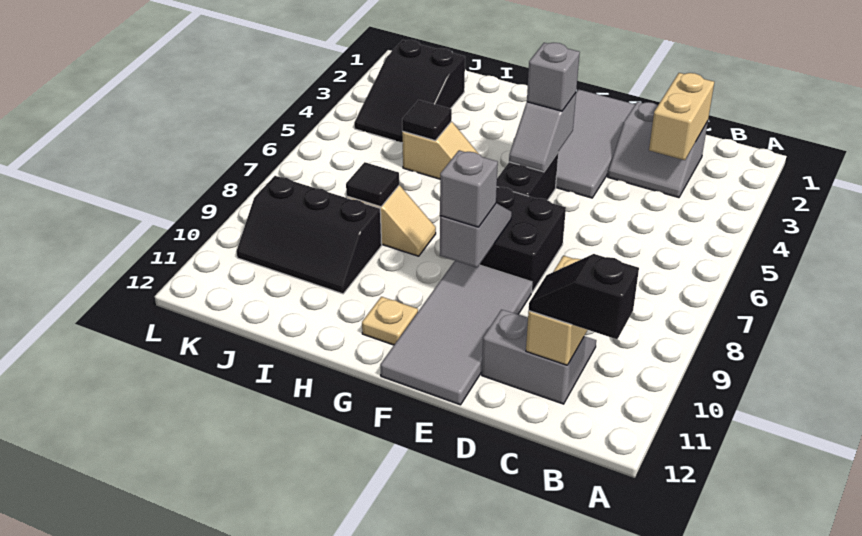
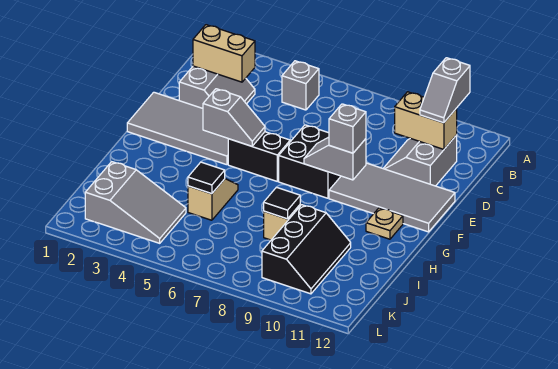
black slope B11:C11 level 3 top B -> grey slope B11:C11 level 3 top B
grey brick F4 level 3 -> grey brick B5 level 1
black slope J2:K4 level 1 top 2 -> grey slope J2:K4 level 1 top 2

